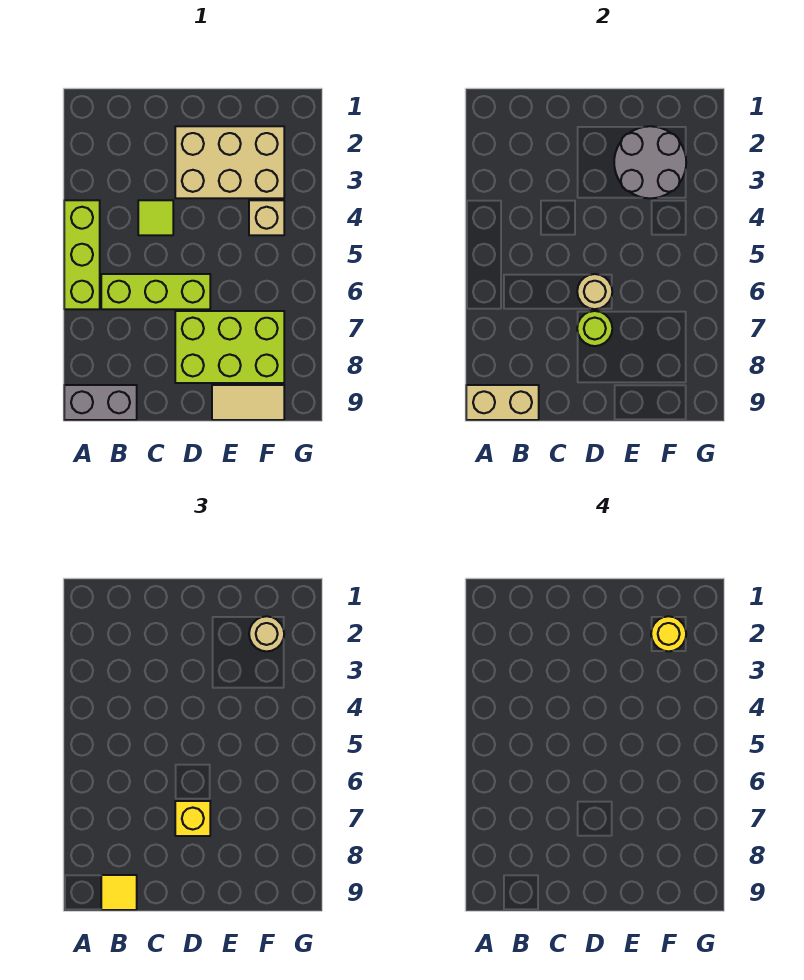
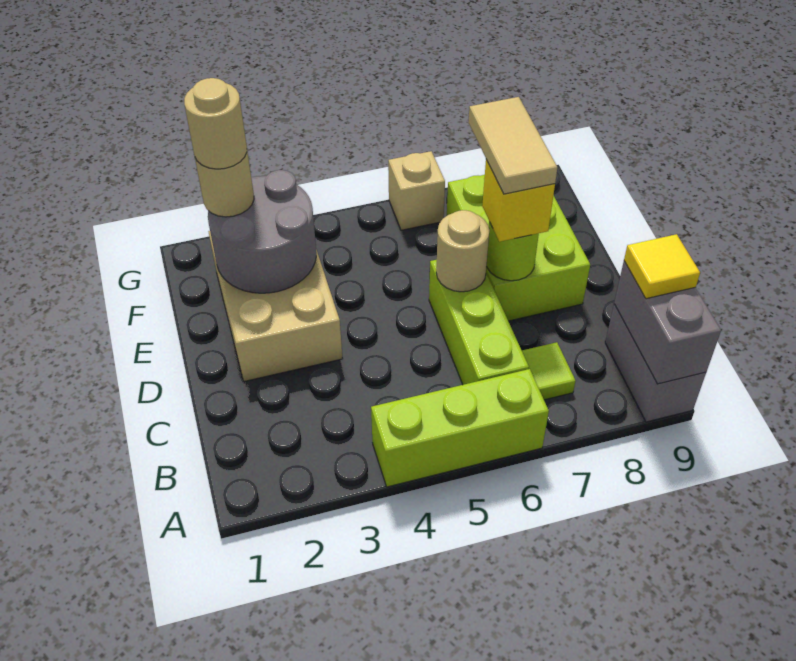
tan brick A9:B9 level 2 -> grey brick A9:B9 level 2
lime tile C4 level 1 -> lime tile B7 level 1
tan tile E9:F9 level 1 -> tan tile D7:E7 level 4
yellow round brick F2 level 4 -> tan round brick F2 level 4
tan brick F4 level 1 -> tan brick G6 level 1

